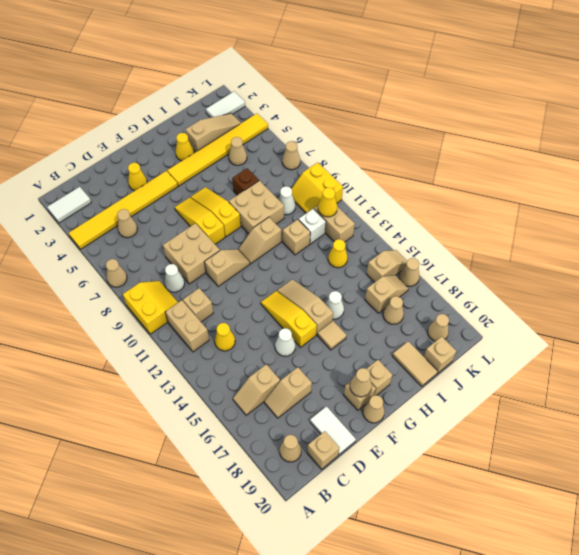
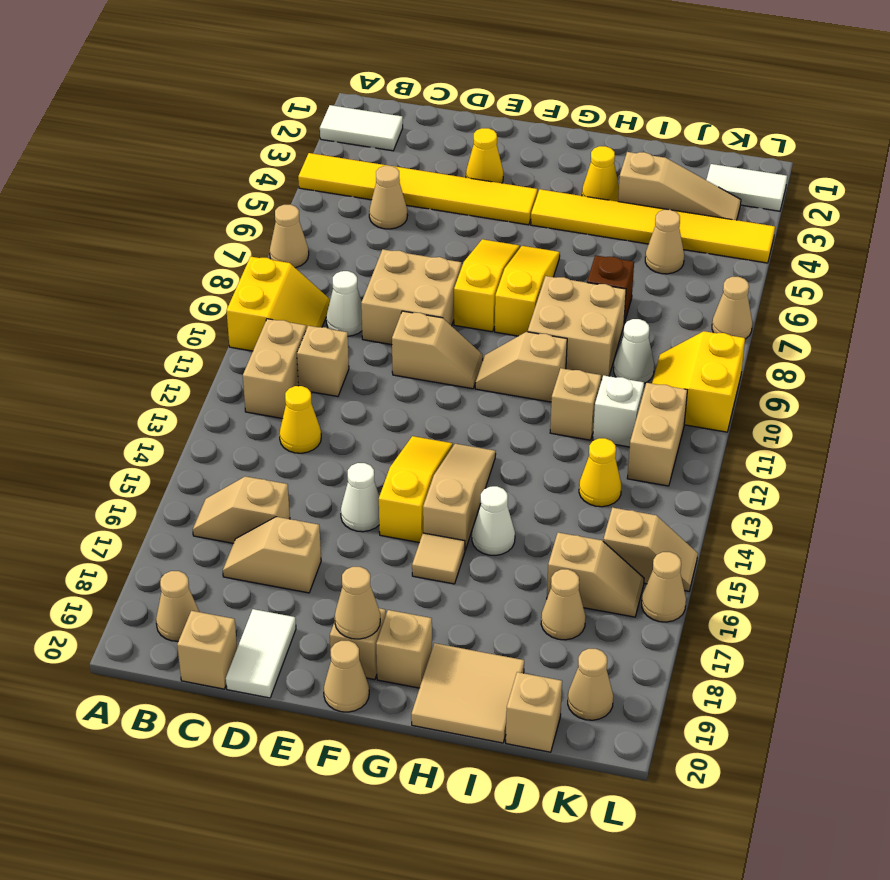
tan tile I19:I20 level 1 -> tan tile H19:I20 level 1
yellow cone K11 level 2 -> none

